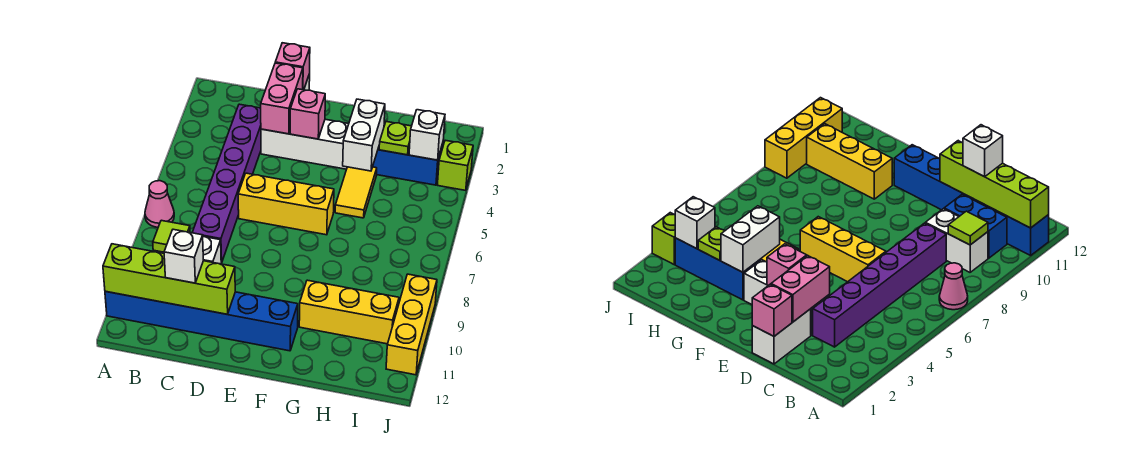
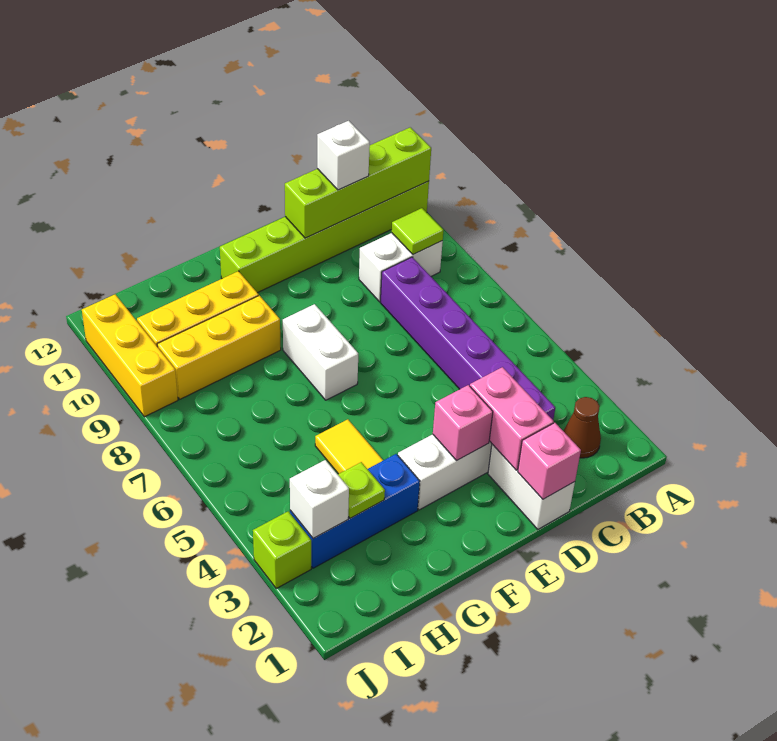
pink cone A7 level 1 -> none
blue brick A11:F11 level 1 -> lime brick A11:F11 level 1
none -> brown cone B2 level 1
blue brick B10:C10 level 1 -> none
yellow brick D6:F6 level 1 -> yellow brick G9:I9 level 1
white brick G3:G4 level 2 -> white brick F7:F8 level 1

